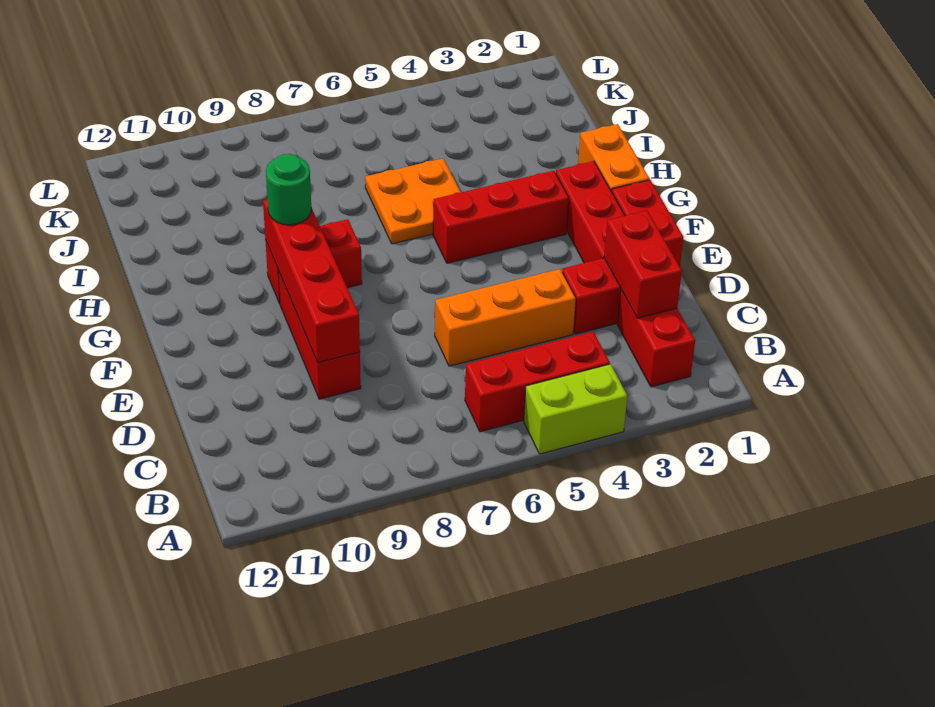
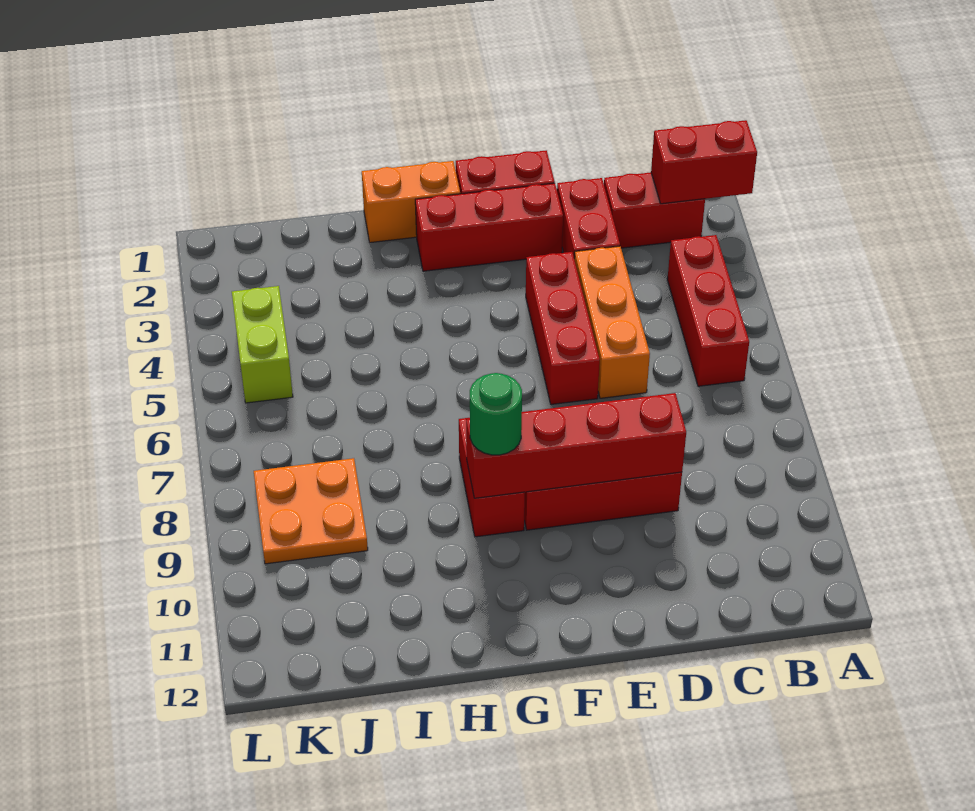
lime brick A4:A5 level 1 -> lime brick K4:K5 level 1
red brick C2:D2 level 2 -> red brick A2:B2 level 2
red brick G3:G5 level 1 -> red brick E4:E6 level 1
orange plate H5:I6 level 1 -> orange plate J8:K9 level 1

